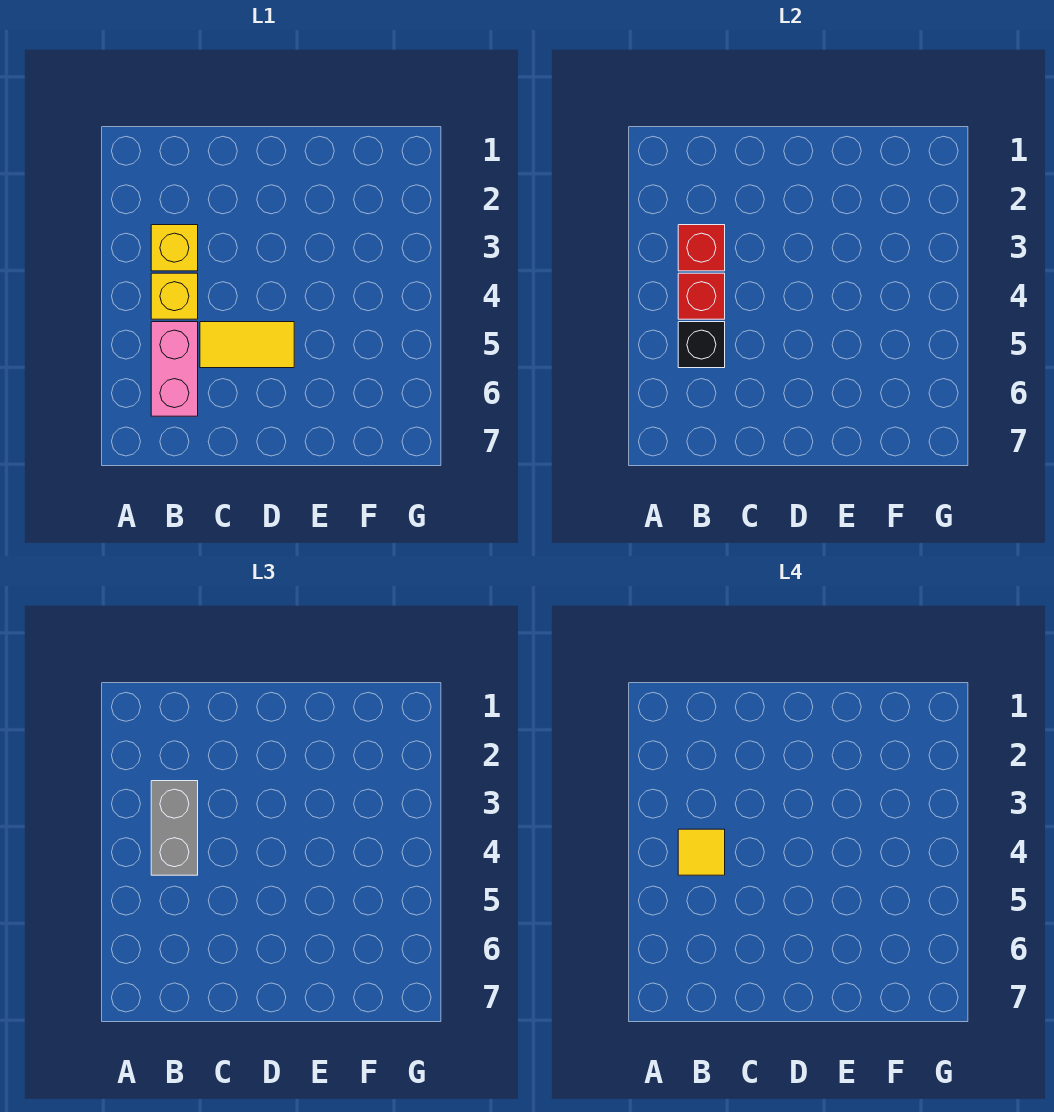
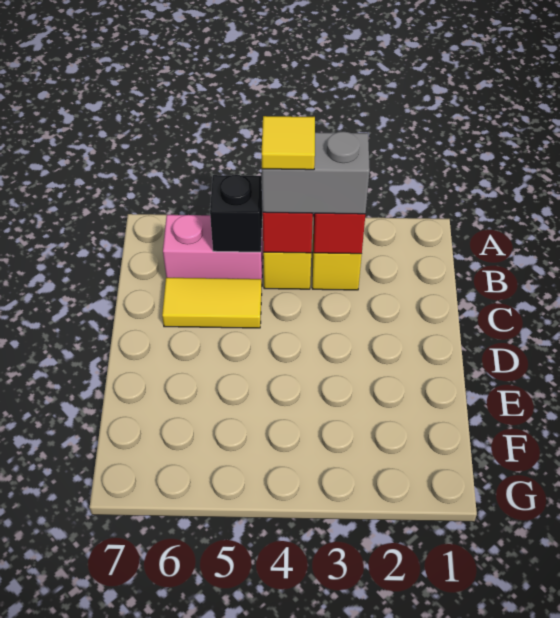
yellow tile C5:D5 level 1 -> yellow tile C5:C6 level 1

